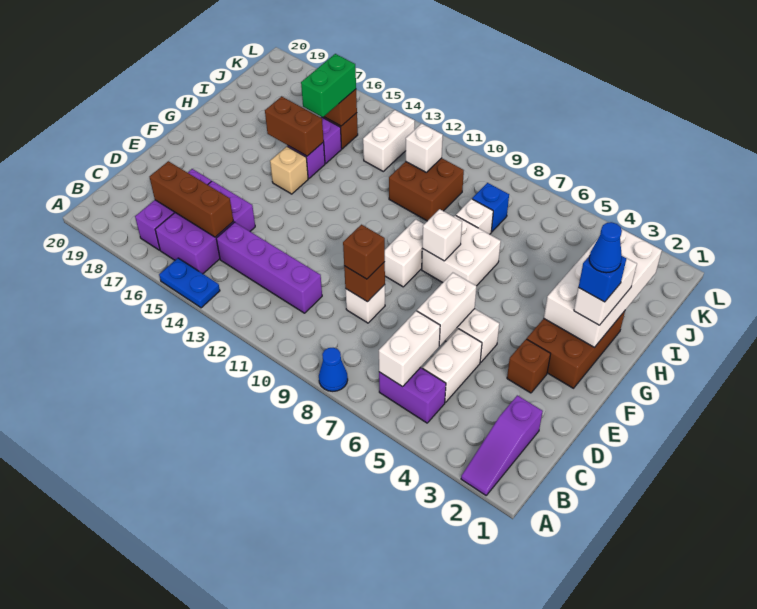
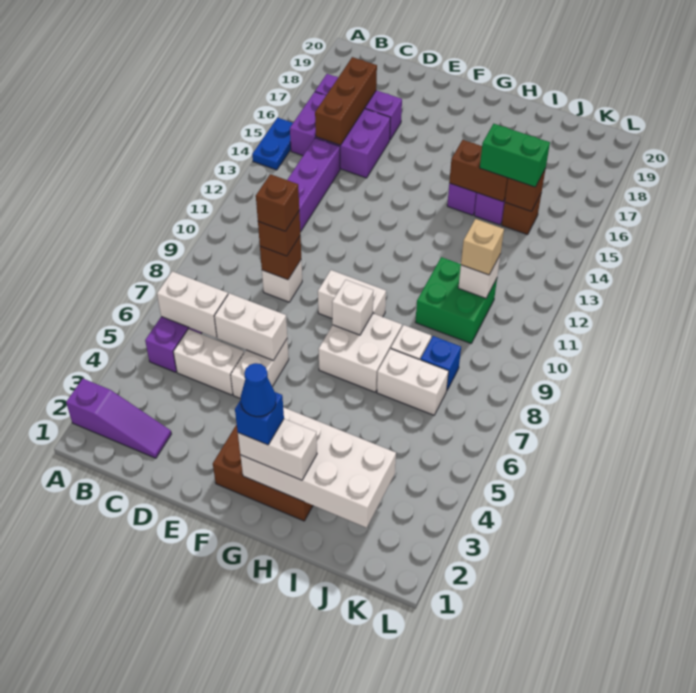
purple slope A2:C2 level 1 top C -> purple slope A2:C2 level 1 top A
blue cone A8 level 1 -> none
brown brick E3 level 1 -> brown brick D9 level 4
tan brick G15 level 1 -> tan brick J11 level 3
brown brick H15:H16 level 2 -> brown brick H15:I15 level 2
brown brick I10:J11 level 1 -> green brick I10:J11 level 1
white brick J13:K13 level 1 -> white brick I7:J7 level 1

